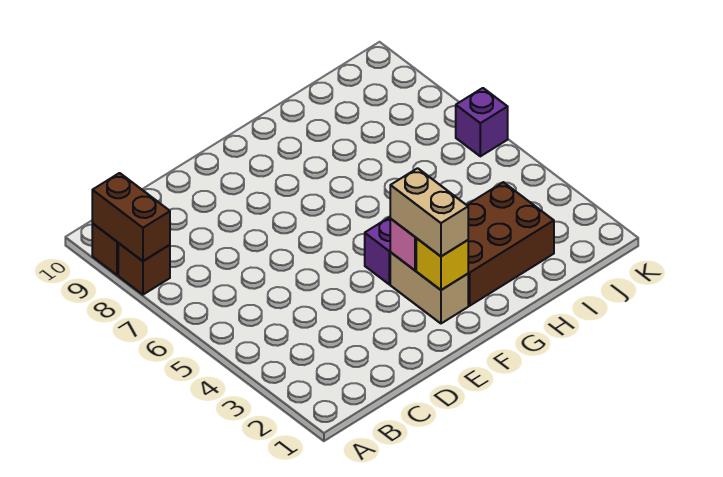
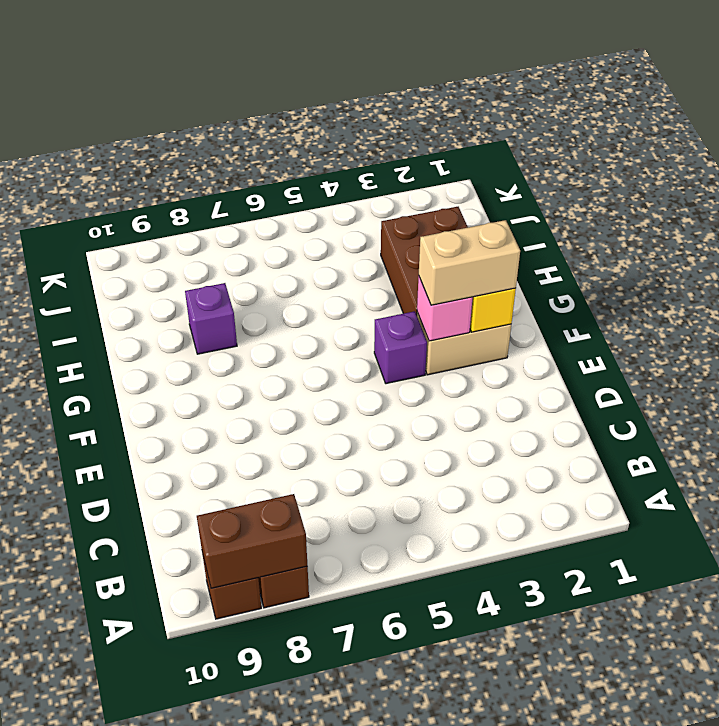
purple brick K6 level 1 -> purple brick H8 level 1

